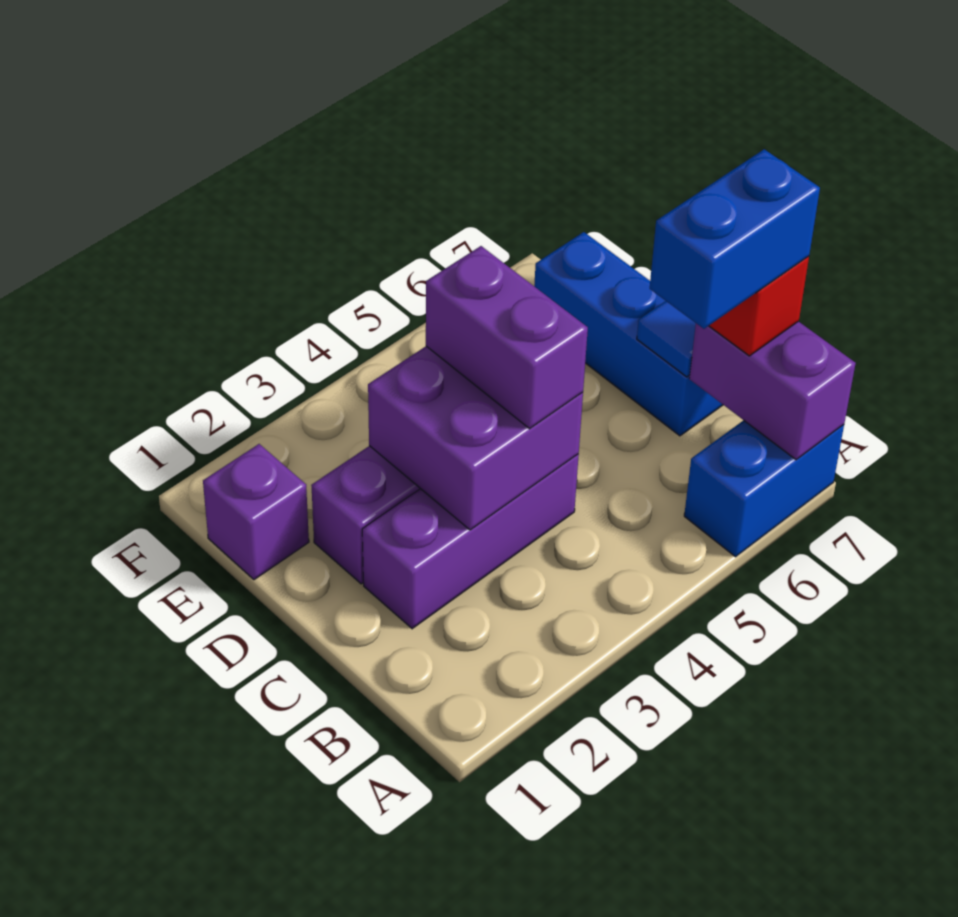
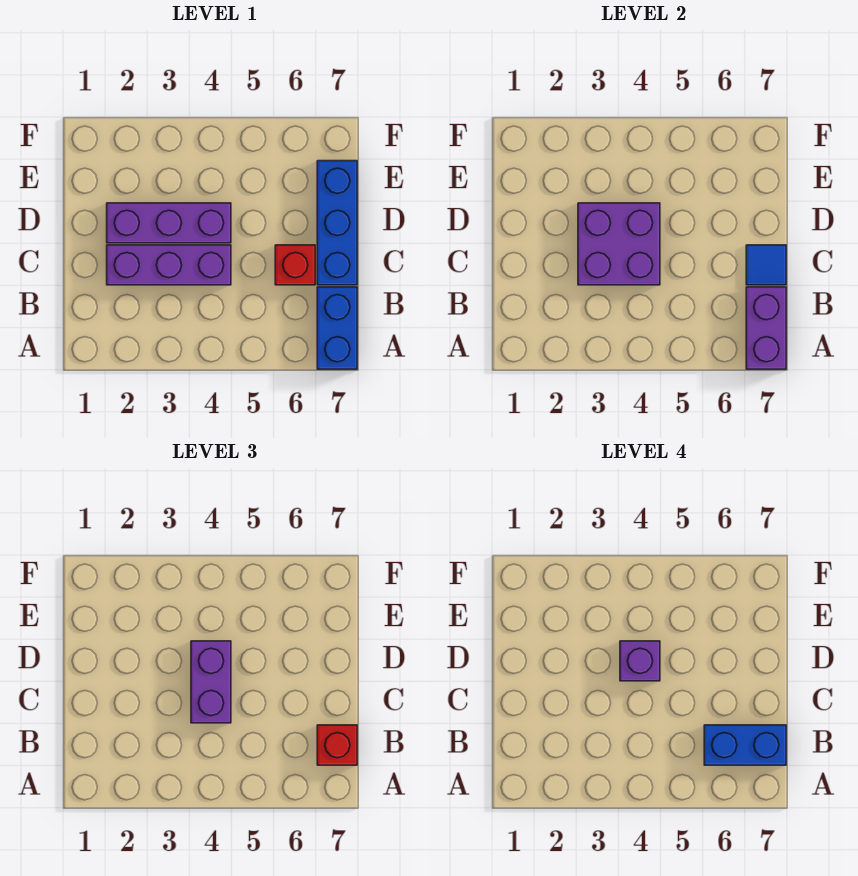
blue brick A6:A7 level 1 -> blue brick A7:B7 level 1
none -> red brick C6 level 1
purple brick E1 level 1 -> purple brick D4 level 4

